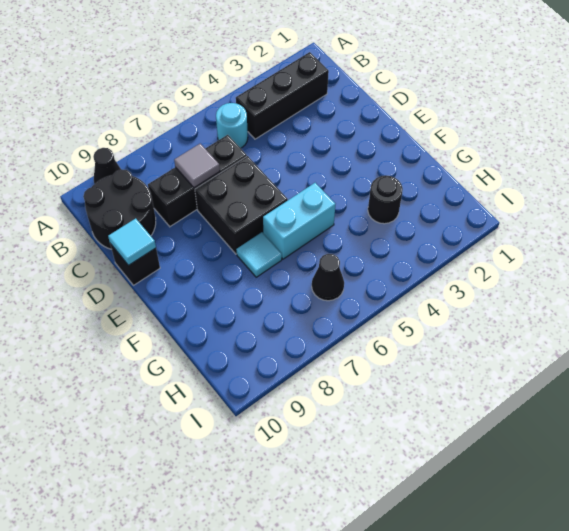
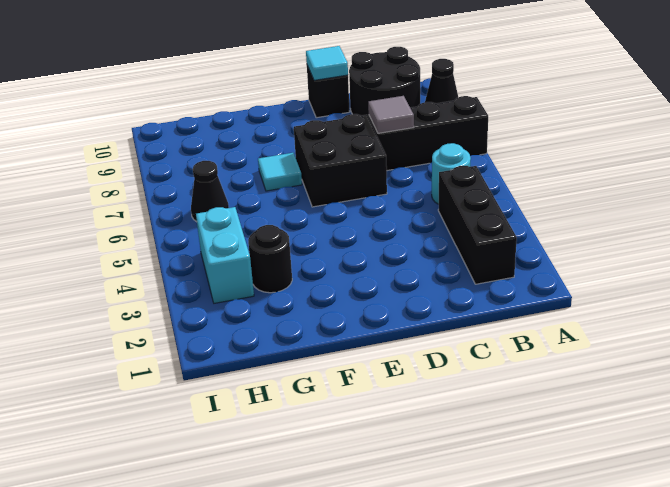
black brick C6:C8 level 1 -> black brick A7:C7 level 1
cyan brick F5:F6 level 1 -> cyan brick H3:H4 level 1

